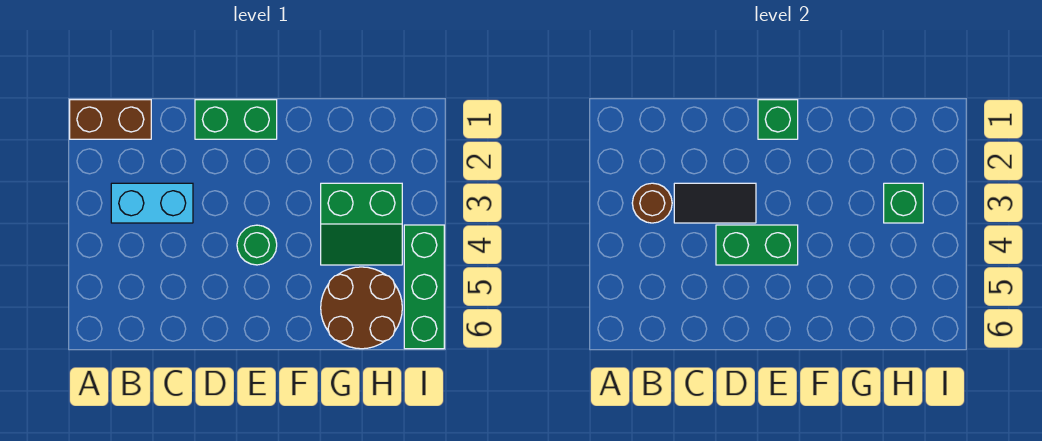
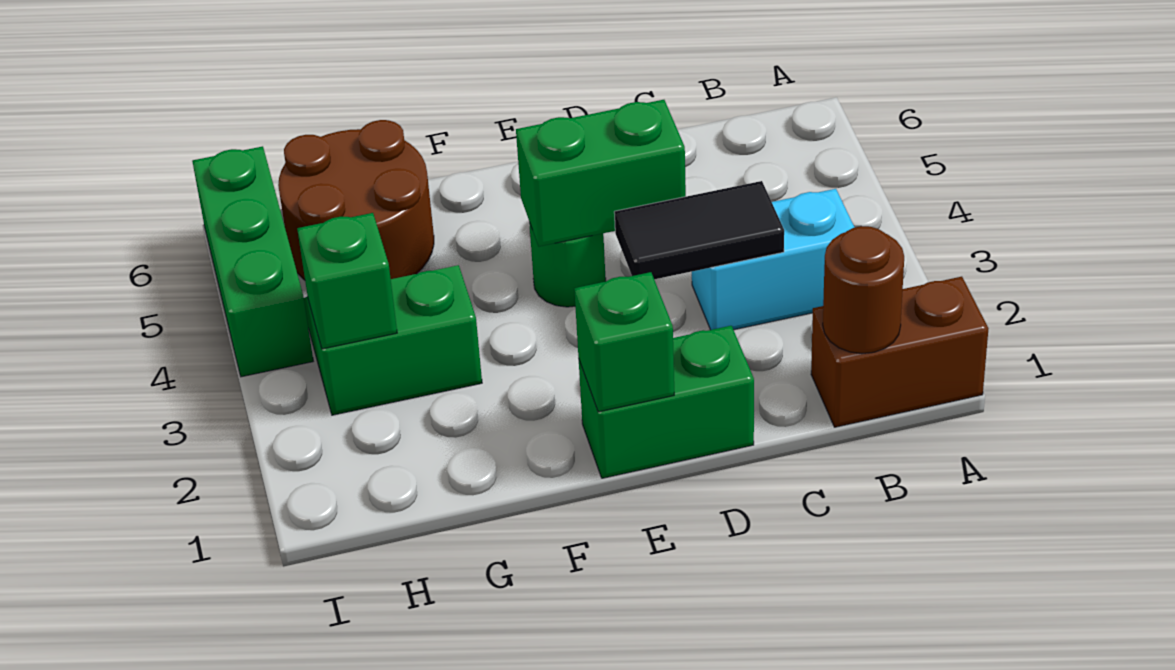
brown round brick B3 level 2 -> brown round brick B1 level 2

